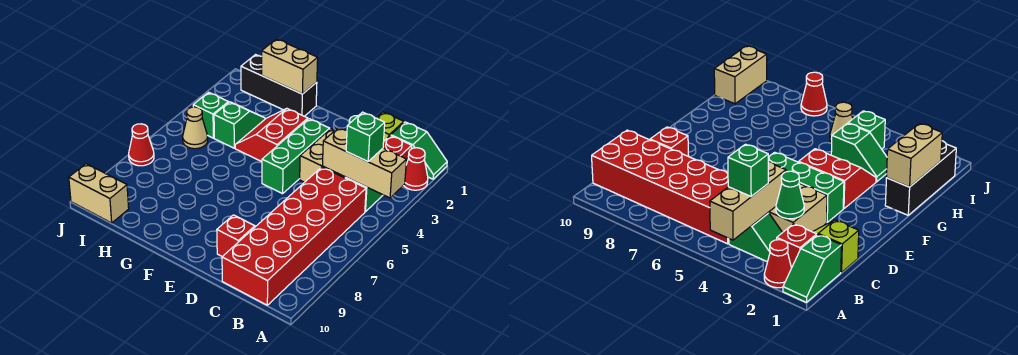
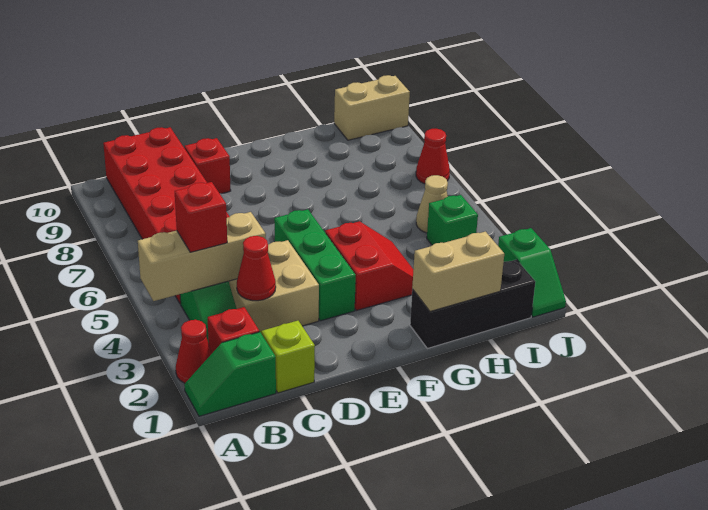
green brick B4 level 3 -> red brick B4 level 3
green cone C3 level 2 -> red cone C3 level 2
green slope H3:H4 level 1 top 4 -> green slope J1:J2 level 1 top 2

